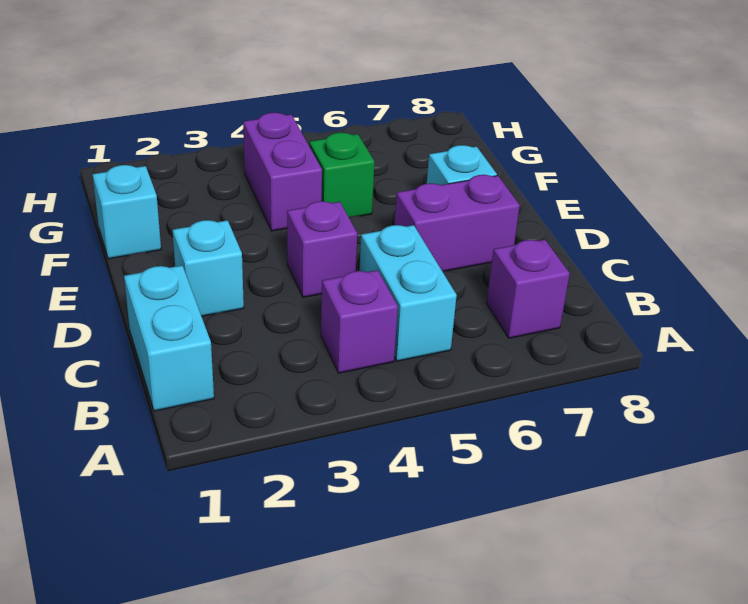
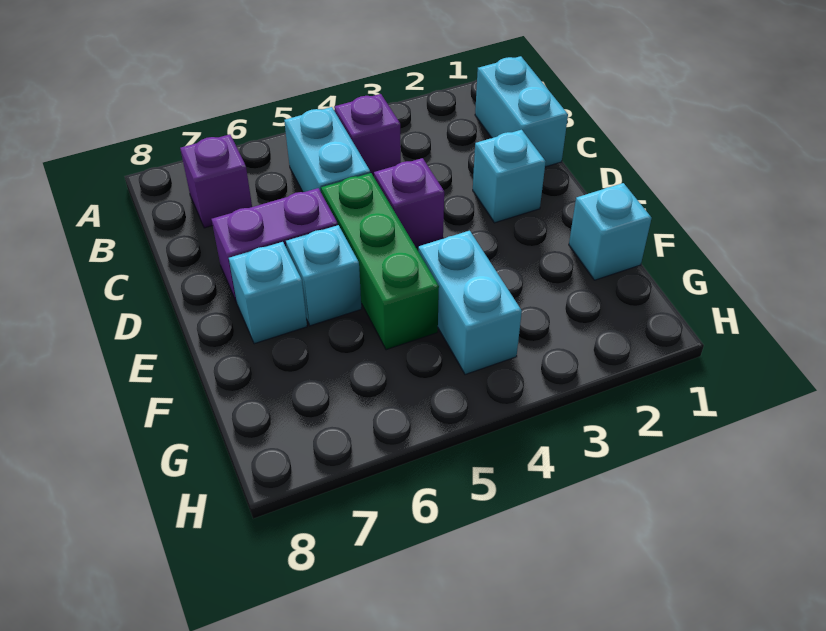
none -> cyan brick E6 level 1
purple brick F4:G4 level 1 -> cyan brick F4:G4 level 1
green brick F5 level 1 -> green brick D5:F5 level 1

